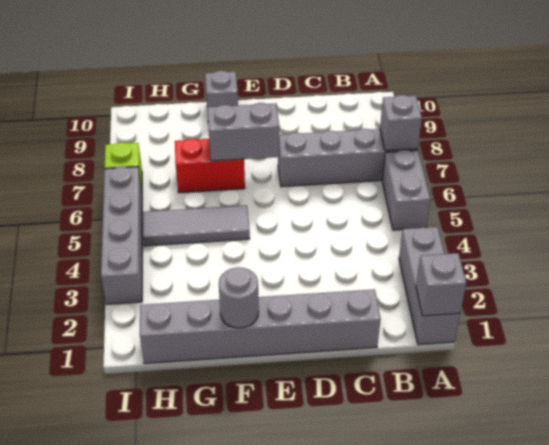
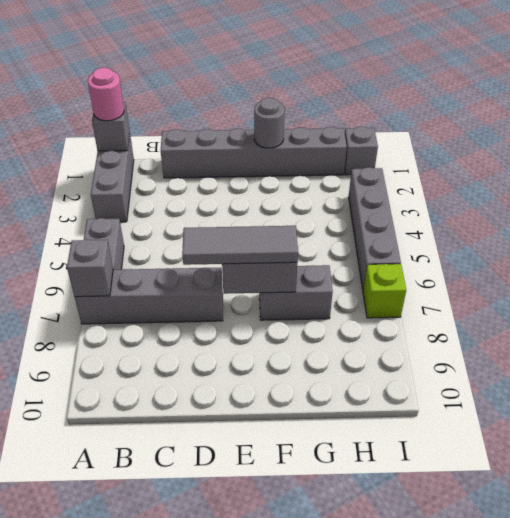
none -> pink round brick A1 level 3
grey tile F5:H5 level 1 -> grey tile D7:F7 level 3
red brick F7:G7 level 1 -> grey brick F7:G7 level 1
grey brick F10 level 1 -> grey brick I1 level 1

